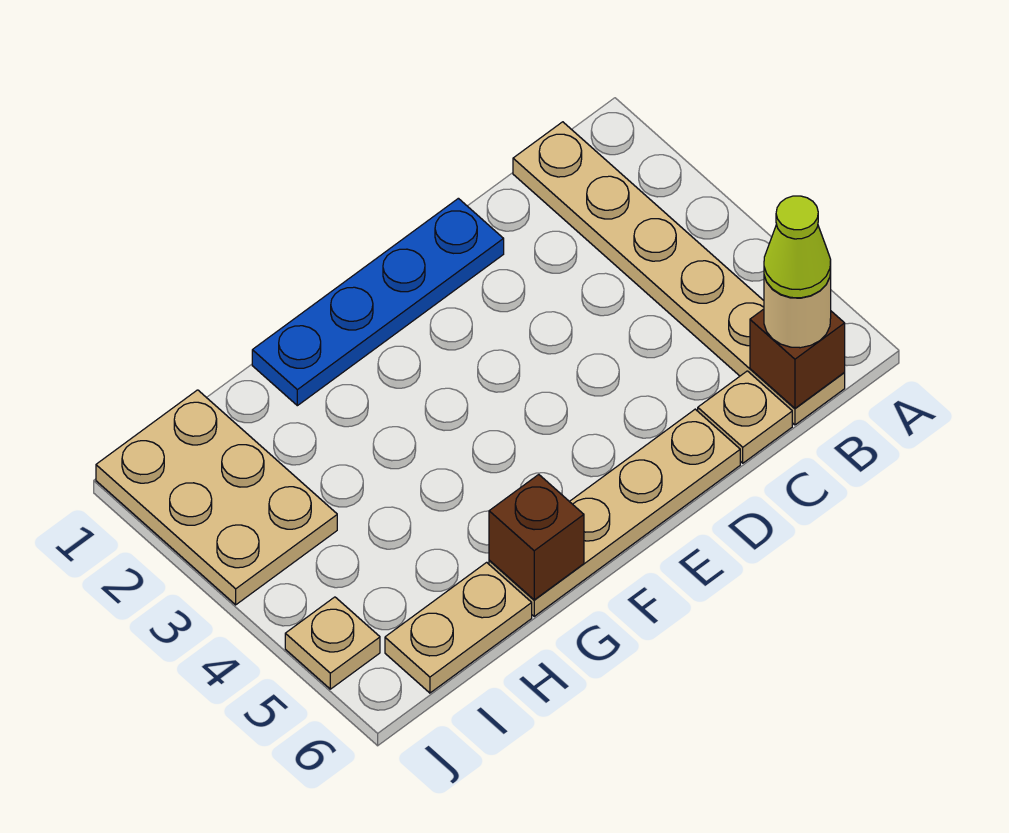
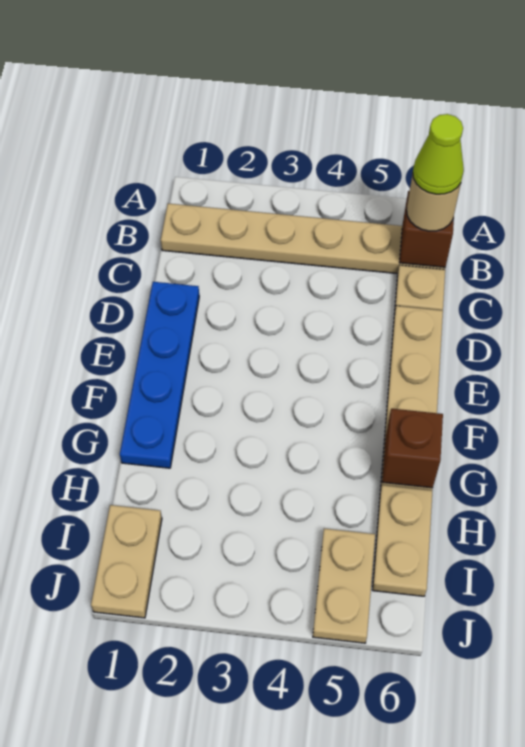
tan plate I1:J3 level 1 -> tan plate I1:J1 level 1
tan plate J5 level 1 -> tan plate I5:J5 level 1

